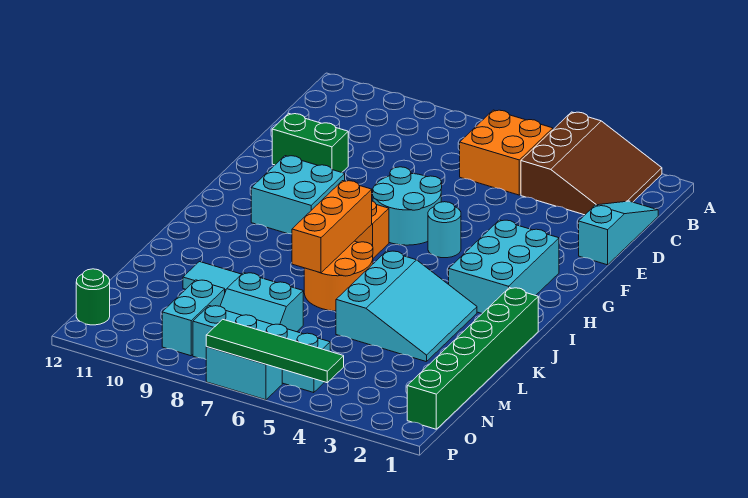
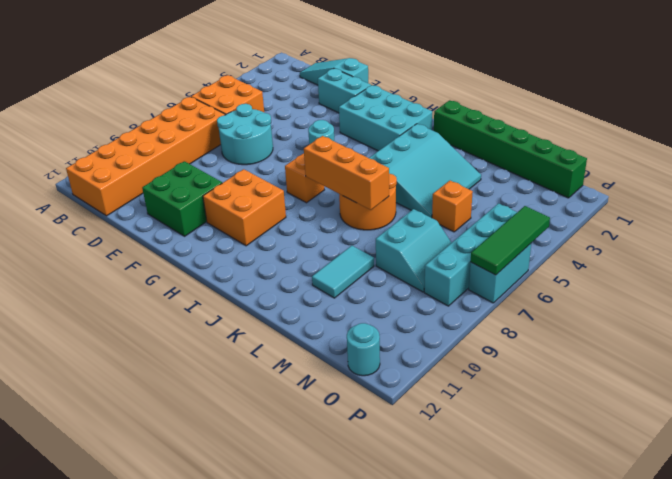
brown slope A2:C4 level 1 top 4 -> none
none -> orange brick B7:C12 level 1
green brick E10:E11 level 1 -> green brick E10:F11 level 1
cyan round brick F6:G7 level 1 -> cyan round brick D6:E7 level 1
cyan brick G9:H10 level 1 -> orange brick G9:H10 level 1
cyan slope J3:L5 level 1 top 5 -> cyan slope J3:L5 level 1 top J
none -> orange brick M5 level 1
cyan brick N9:O9 level 1 -> cyan brick E2:F2 level 1
green round brick O12 level 1 -> cyan round brick O12 level 1
green tile P4:P7 level 2 -> green tile P5:P7 level 2

